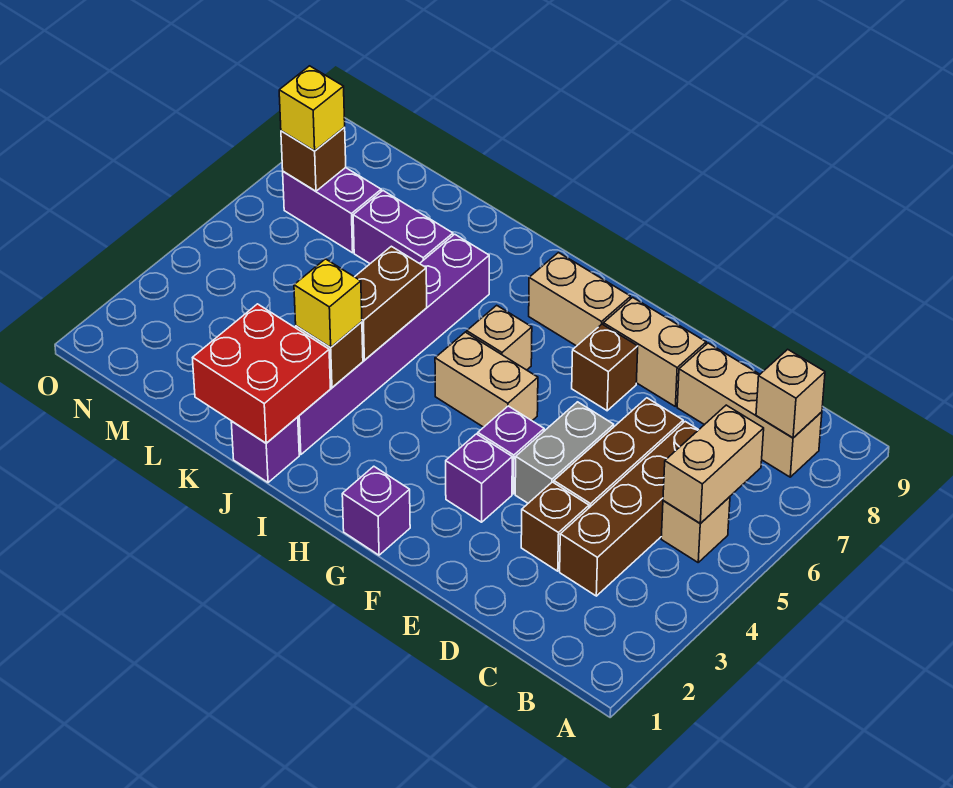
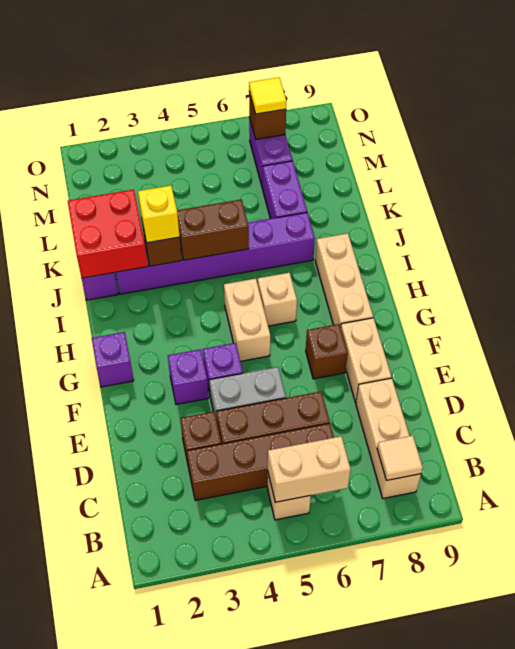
tan brick B8 level 2 -> tan tile B8 level 2
tan brick G8:H8 level 1 -> tan brick G8:I8 level 1
yellow brick N7 level 3 -> yellow tile N7 level 3

